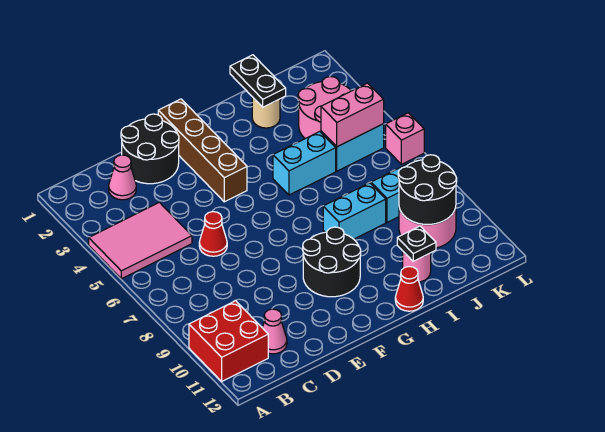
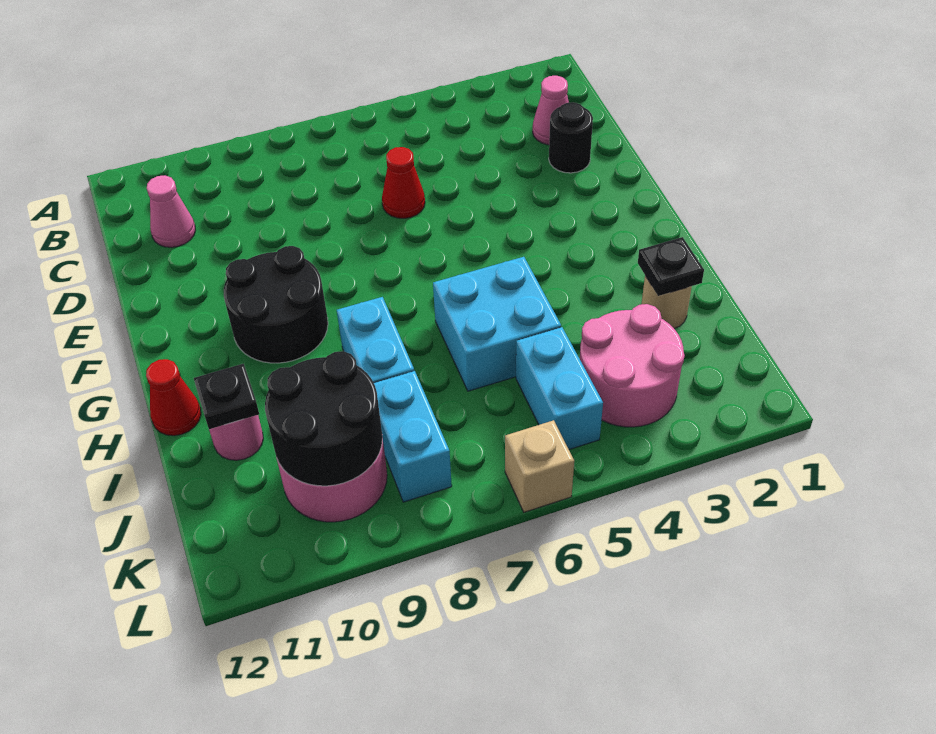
pink tile A4:C5 level 1 -> none
red brick A10:B11 level 1 -> none
black round brick D1:E2 level 1 -> black round brick D2 level 1
brown brick F1:F4 level 1 -> none
cyan brick H5:I5 level 1 -> cyan brick H5:I6 level 1
black plate I1:I2 level 2 -> black plate I2 level 2
pink brick J5:K5 level 2 -> none
pink brick L6 level 1 -> tan brick L6 level 1

